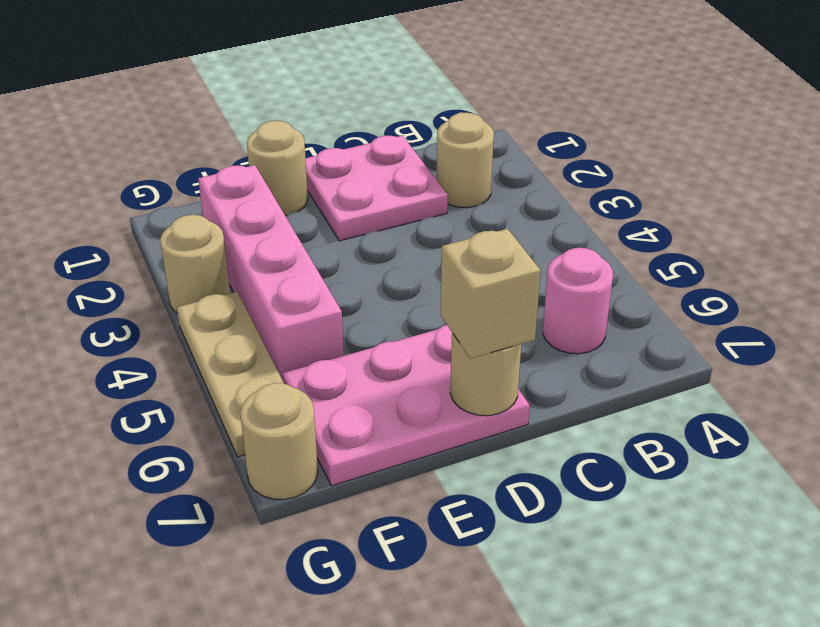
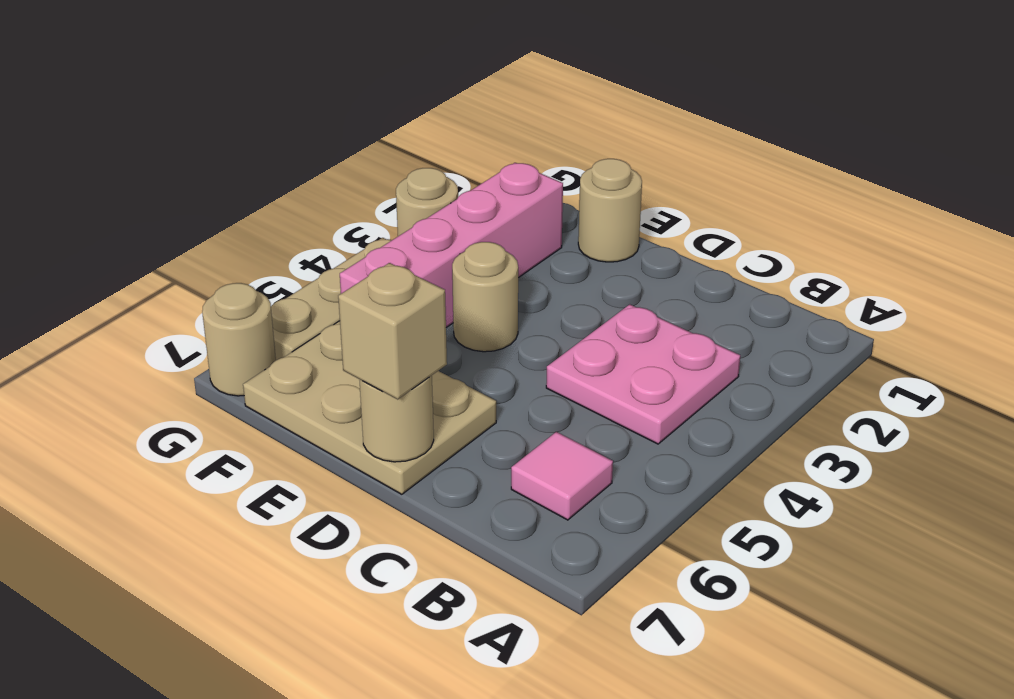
tan round brick B2 level 1 -> tan round brick E4 level 1
pink round brick B6 level 1 -> pink tile B6 level 1
pink plate C1:D2 level 1 -> pink plate B3:C4 level 1
pink plate D6:F7 level 1 -> tan plate D6:F7 level 1

